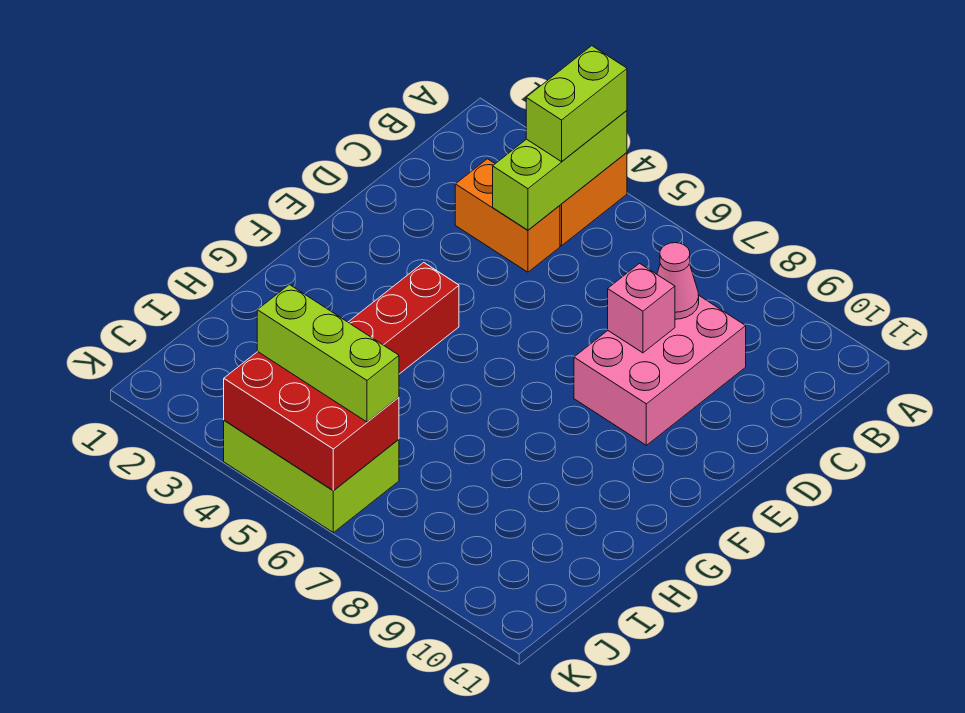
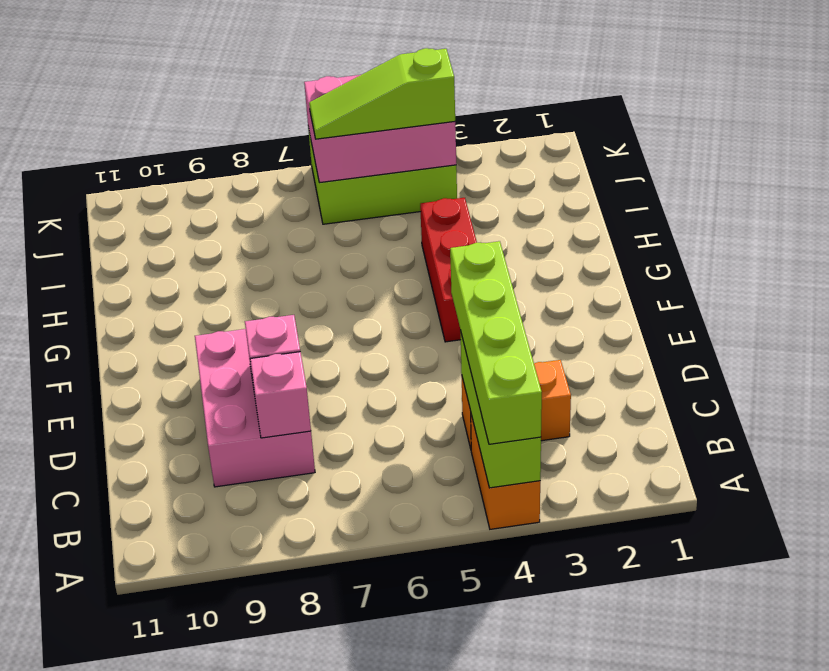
lime brick A4:B4 level 3 -> lime brick A4:D4 level 3
pink cone C8 level 2 -> pink brick C8 level 2
red brick J4:K6 level 2 -> pink brick J4:K6 level 2
lime brick J4:J6 level 3 -> lime slope J4:J6 level 3 top 4

